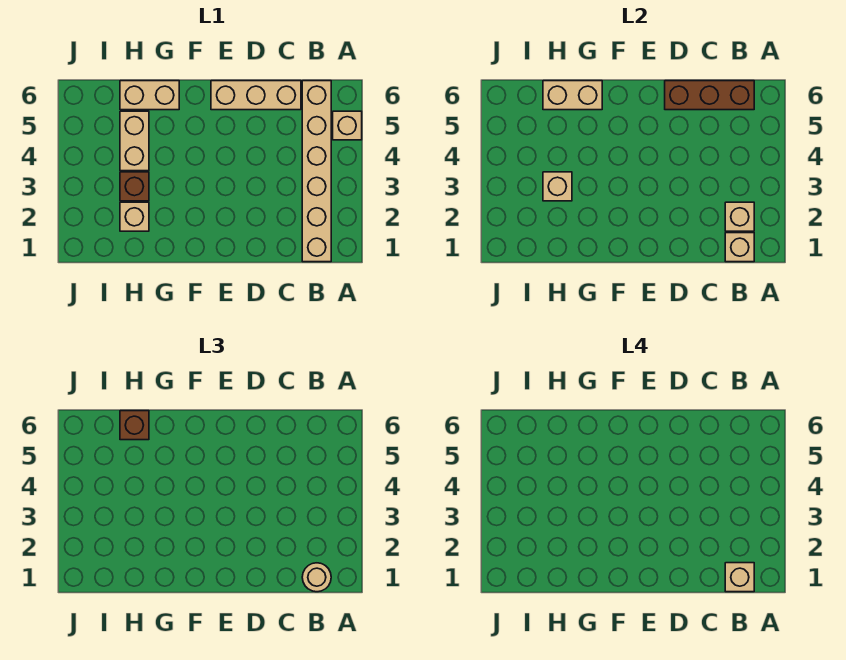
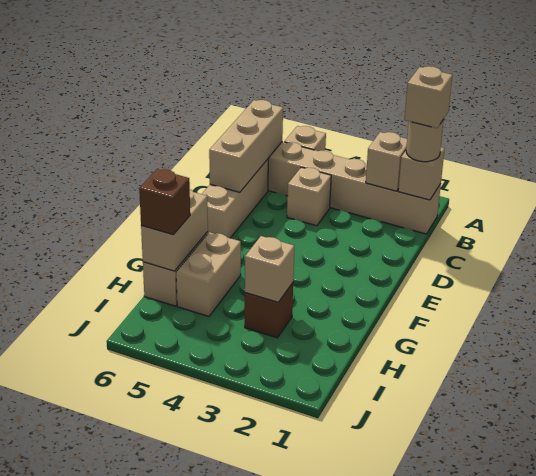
brown brick B6:D6 level 2 -> tan brick B6:D6 level 2
tan brick H2 level 1 -> tan brick C4 level 1
tan brick H4:H5 level 1 -> tan brick G5:H5 level 1

